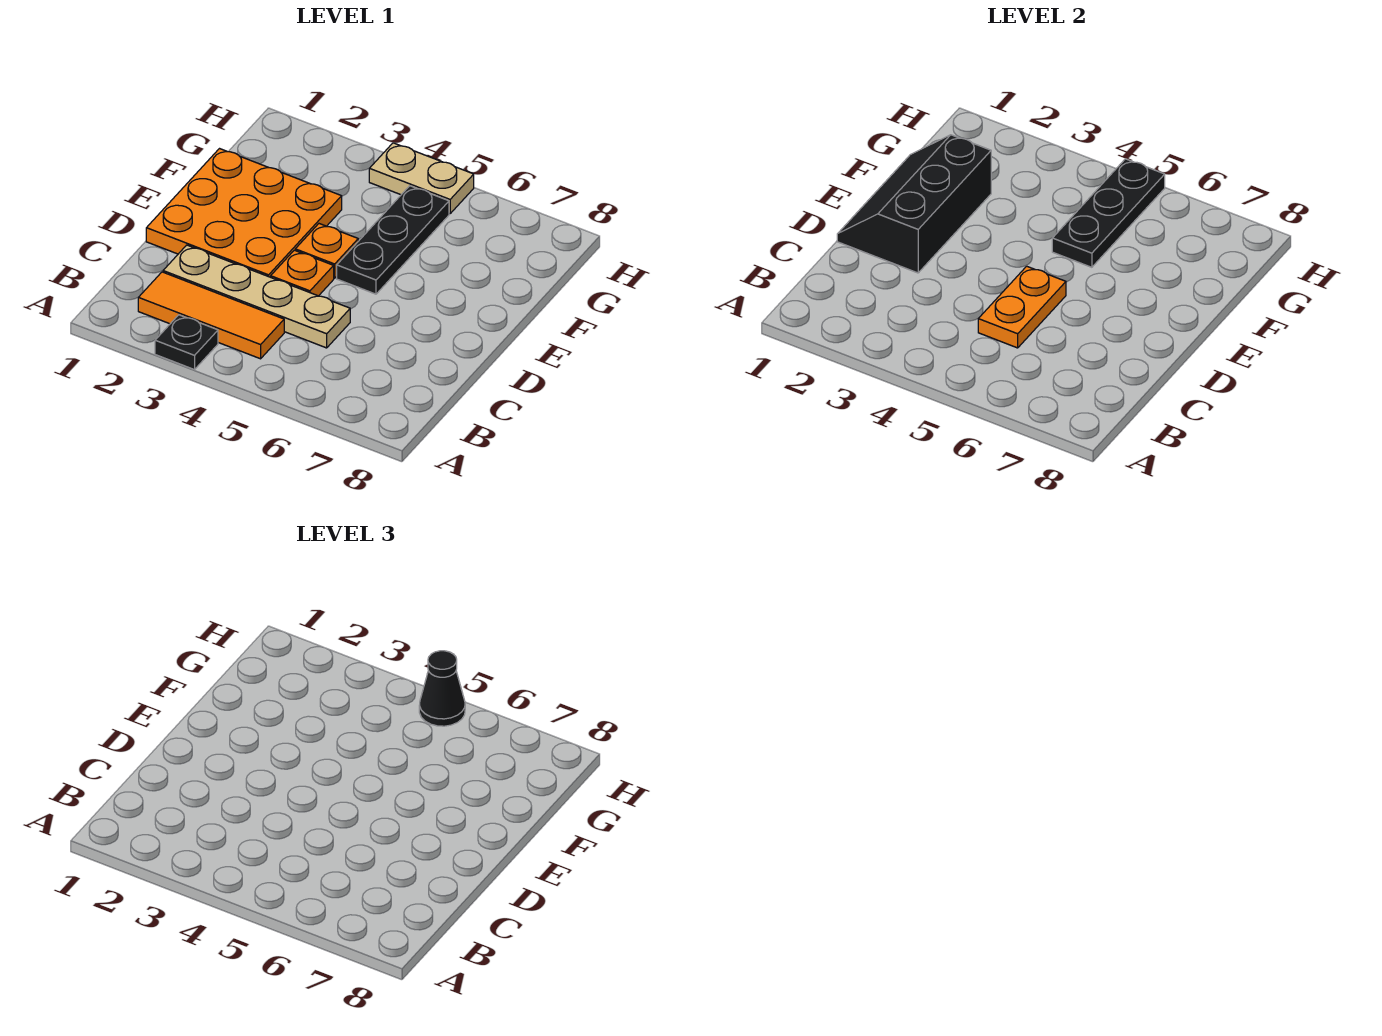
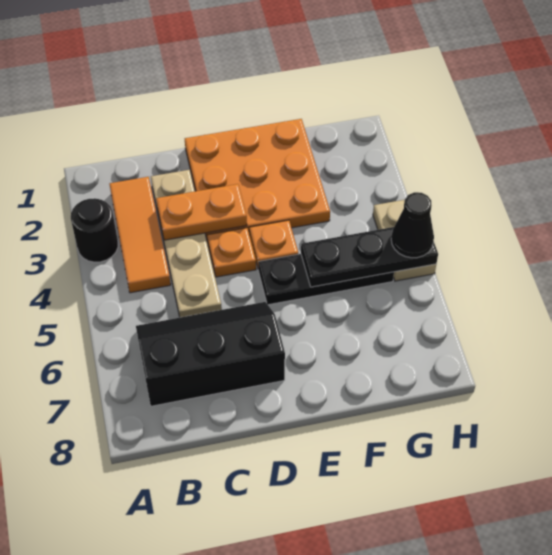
black plate A3 level 1 -> black round brick A3 level 1
orange plate C5:D5 level 2 -> orange plate C3:D3 level 2
black slope D1:F2 level 2 top 2 -> black slope B6:D7 level 1 top 7

